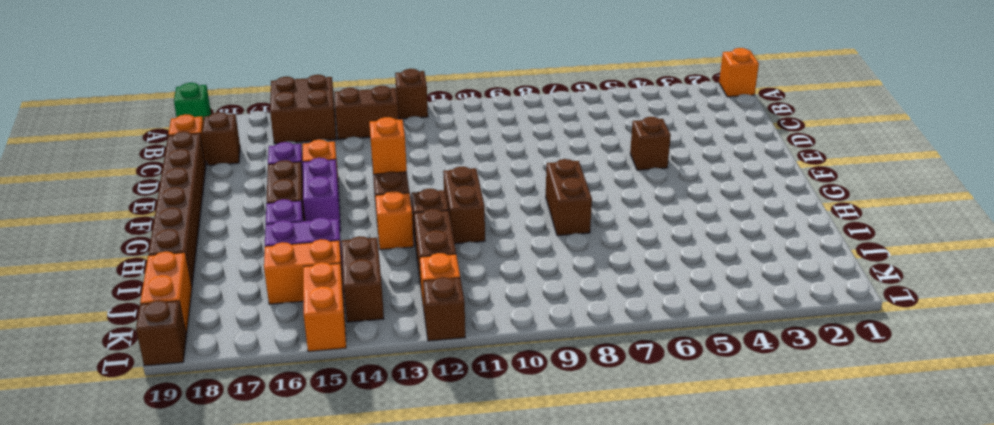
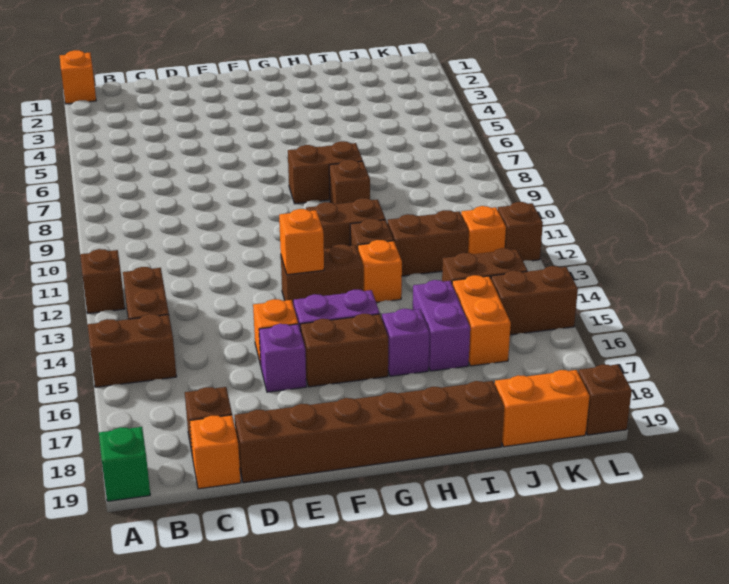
brown brick A15:B16 level 1 -> brown brick A15:B15 level 1
brown brick E5 level 1 -> brown brick H9 level 1
orange brick K15:L15 level 1 -> brown brick K15:L15 level 1

